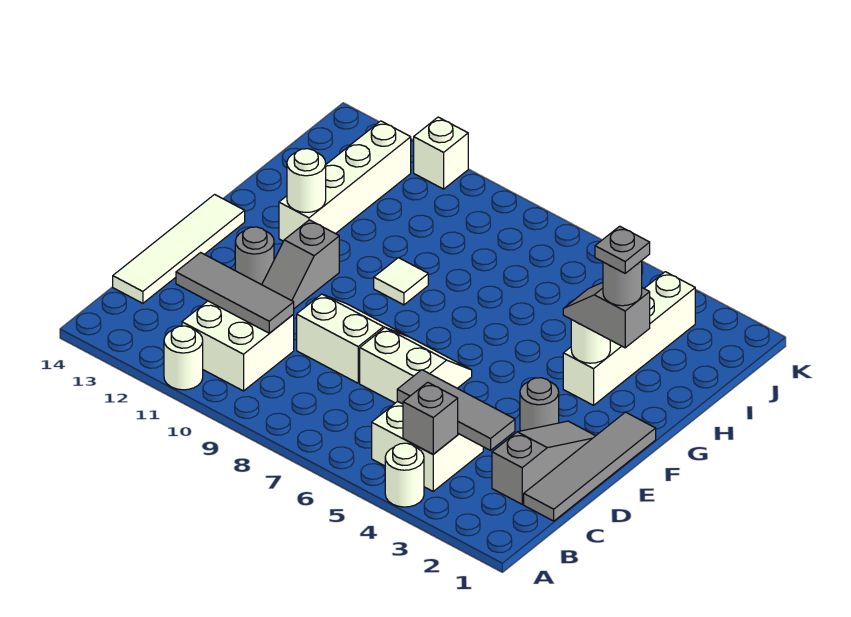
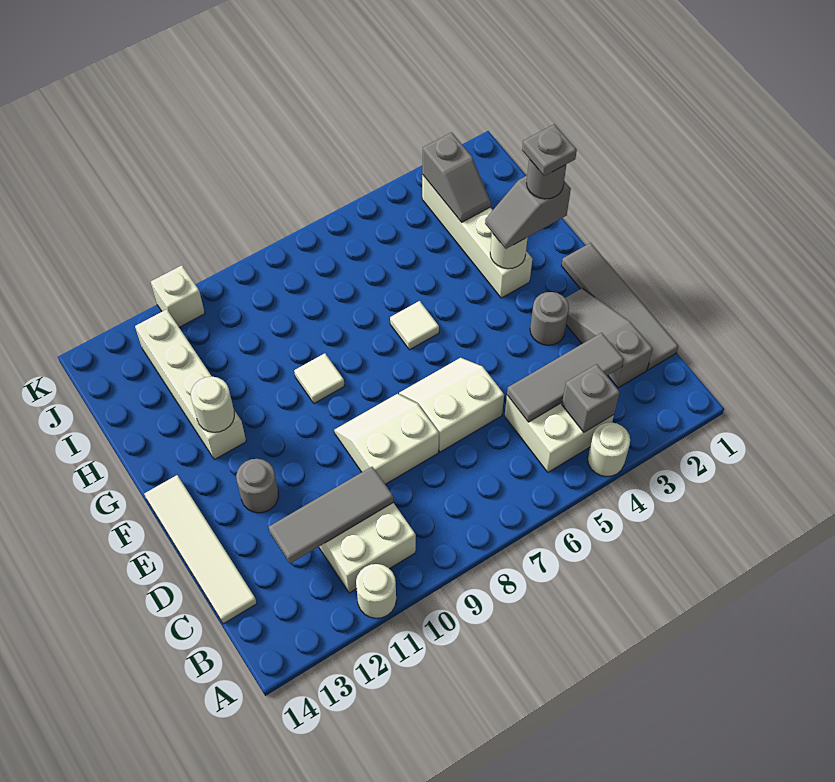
grey slope E11:F11 level 1 top F -> grey slope I3:J3 level 2 top J
none -> white tile G6 level 1

